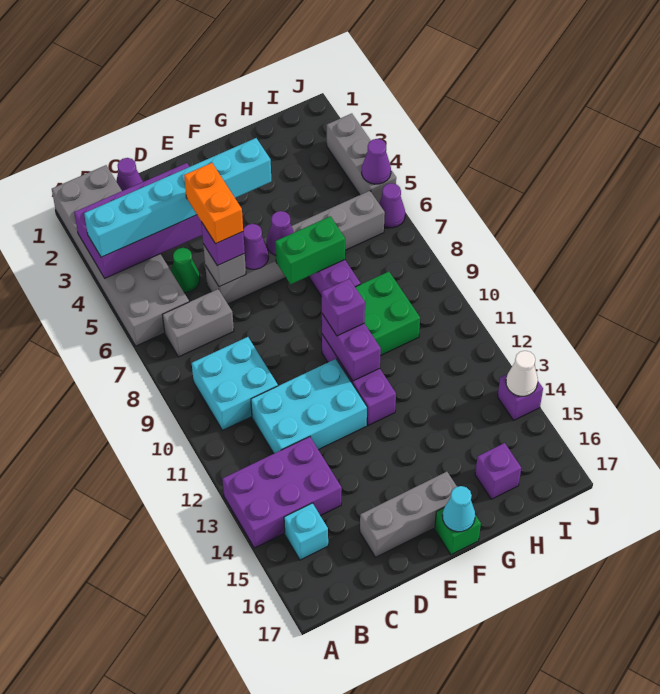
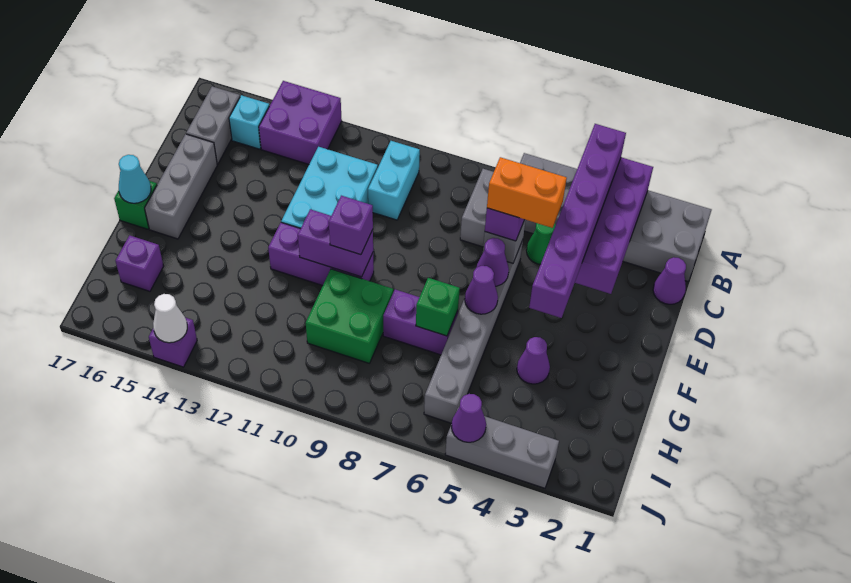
cyan brick A4:F4 level 3 -> purple brick A4:F4 level 3
purple brick A13:C14 level 1 -> purple brick A13:B14 level 1
cyan brick B9:C10 level 1 -> cyan brick B10:C10 level 1
none -> grey brick B16:C16 level 1
green brick F7:G7 level 2 -> green brick G7 level 2
purple cone J6 level 1 -> purple cone G4 level 1

